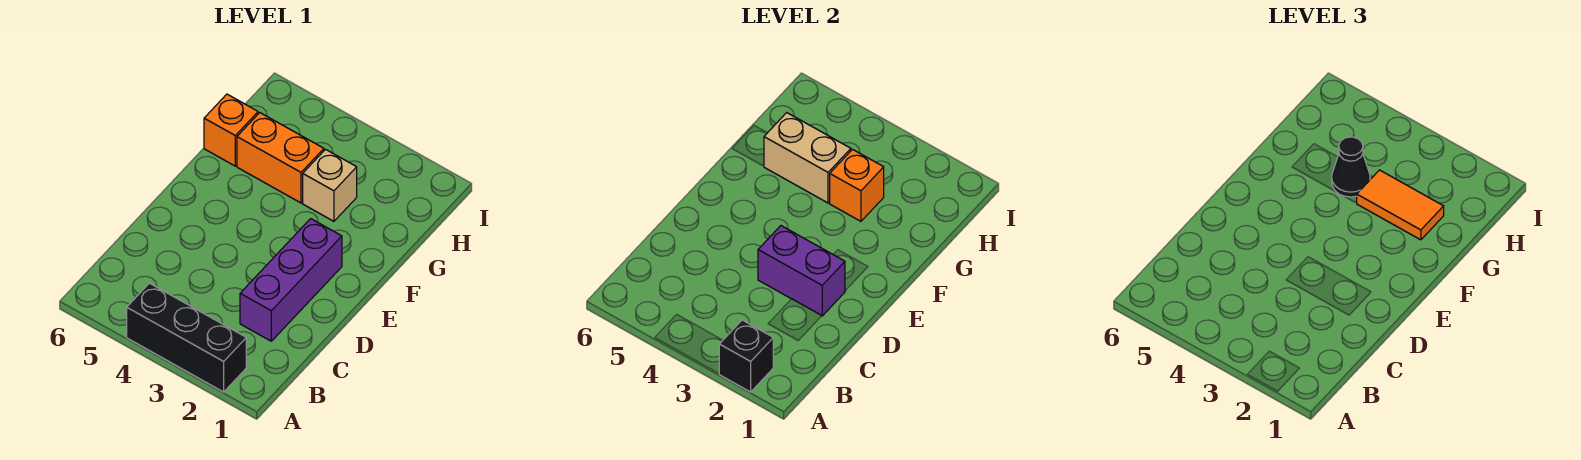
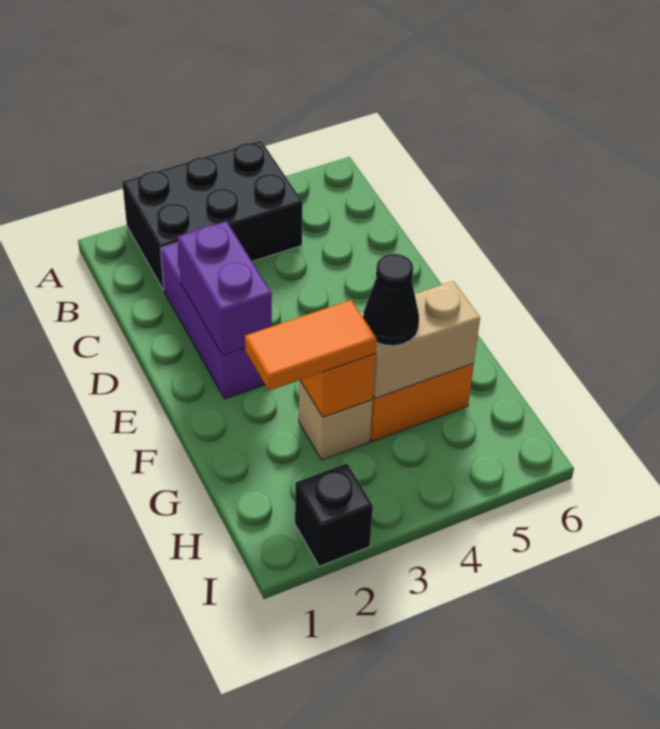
black brick A2:A4 level 1 -> black brick A2:B4 level 1
black brick A2 level 2 -> black brick I2 level 1
purple brick D2:D3 level 2 -> purple brick D2:E2 level 2
orange brick G6 level 1 -> none

